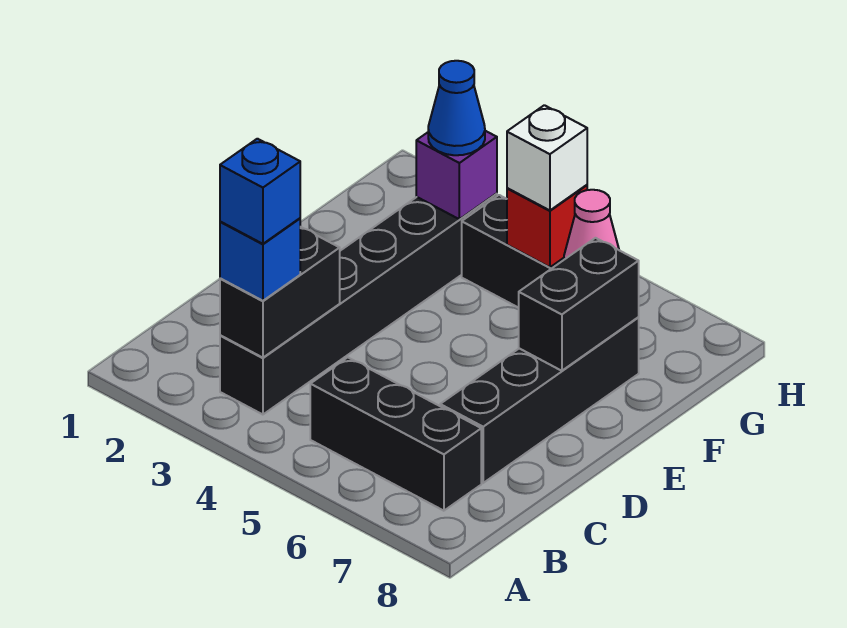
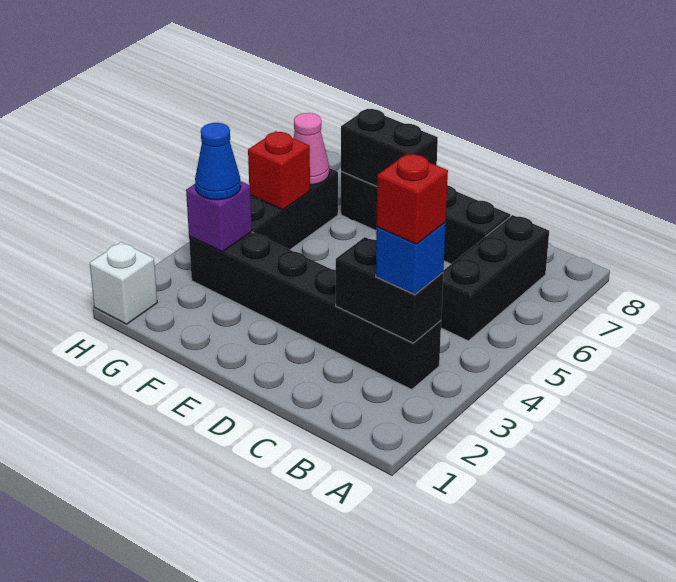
blue brick B3 level 4 -> red brick B3 level 4
white brick G5 level 3 -> white brick H1 level 1

